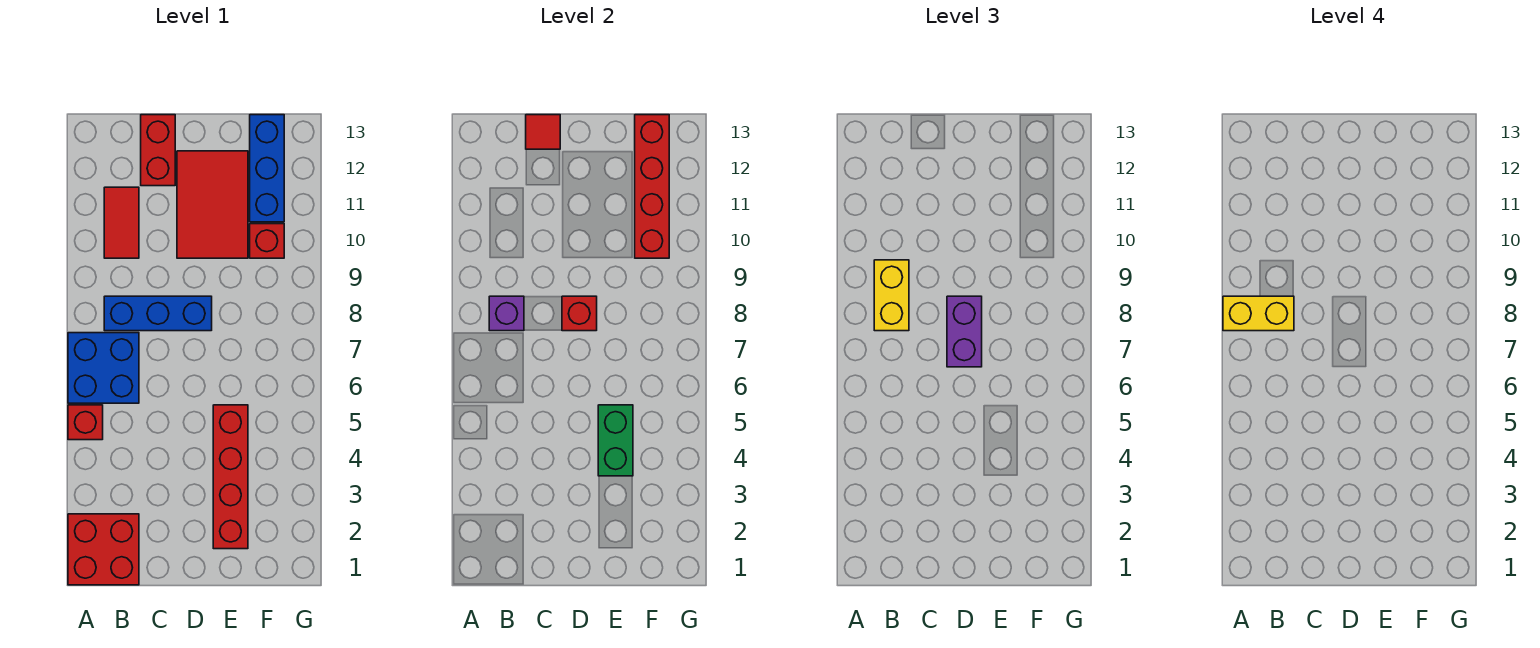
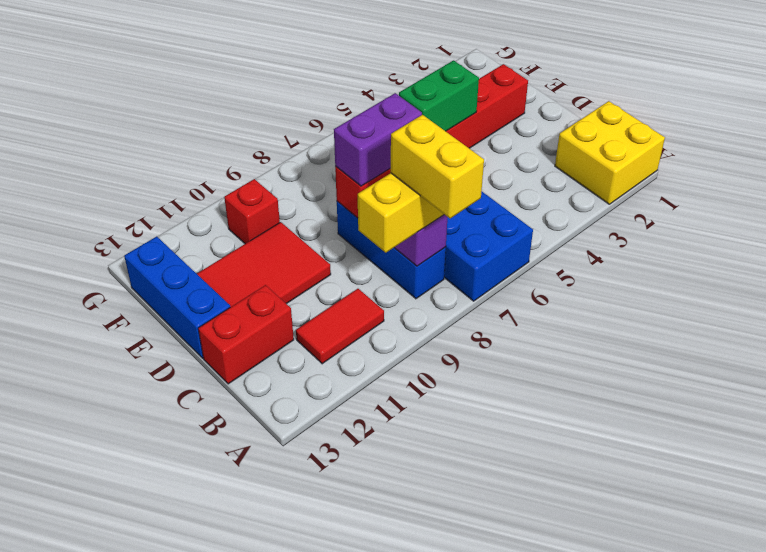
red brick A1:B2 level 1 -> yellow brick A1:B2 level 1
red brick A5 level 1 -> none
red tile C13 level 2 -> none
red brick F10:F13 level 2 -> none
blue brick F11:F13 level 1 -> blue brick D13:F13 level 1

